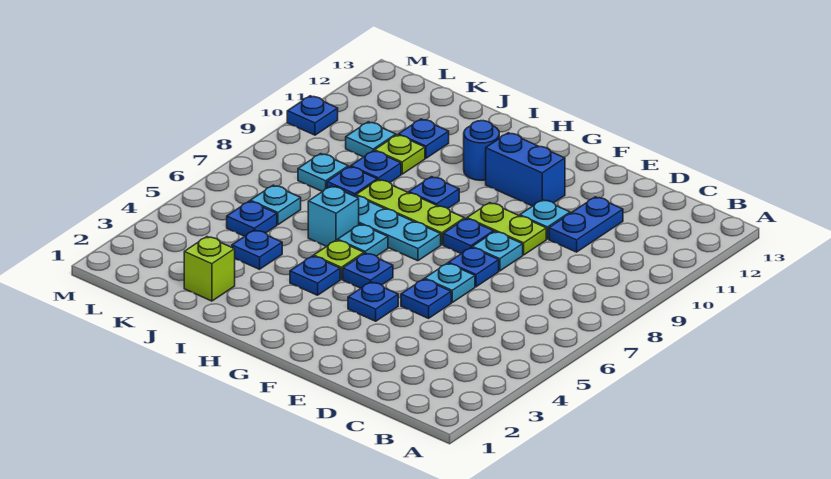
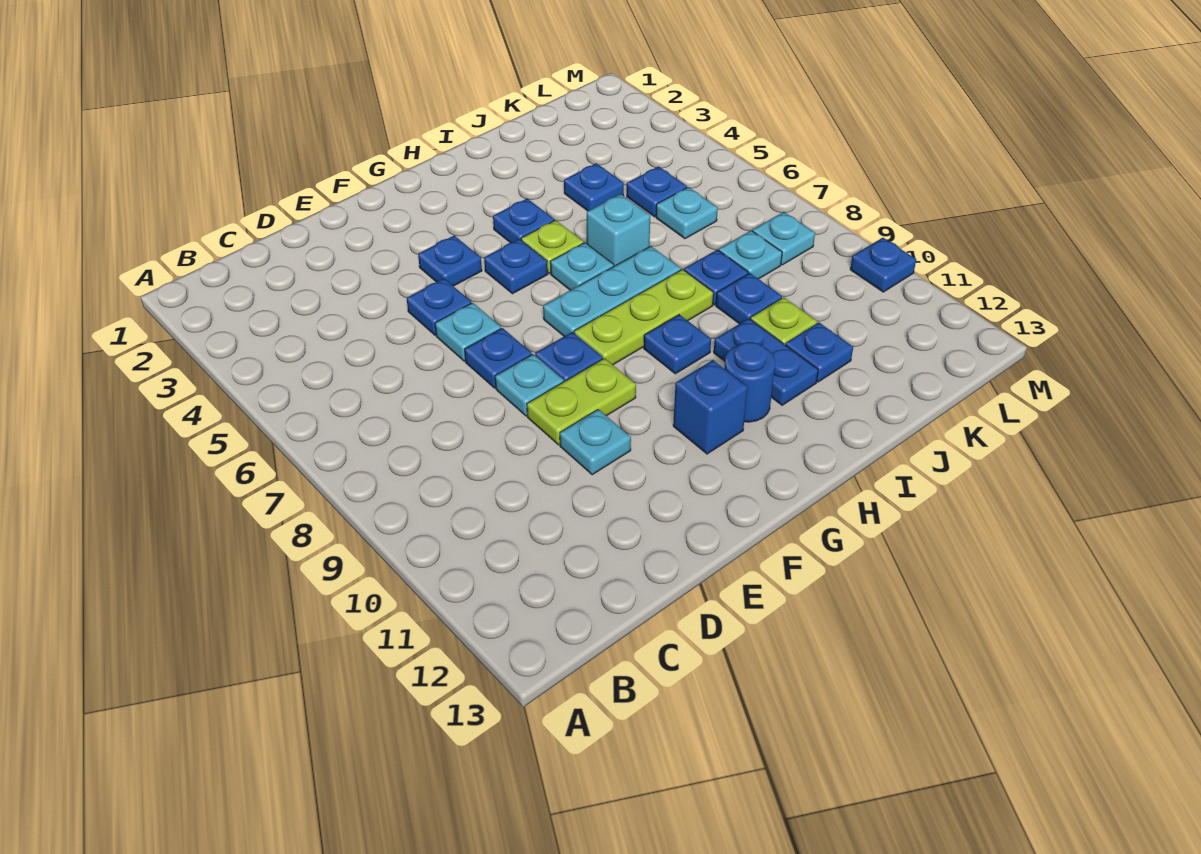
blue plate D10:D11 level 1 -> blue plate I10:I11 level 1
blue brick F11:G11 level 1 -> blue brick G11 level 1
lime brick J2 level 1 -> none
cyan plate K10 level 1 -> cyan plate L8 level 1

